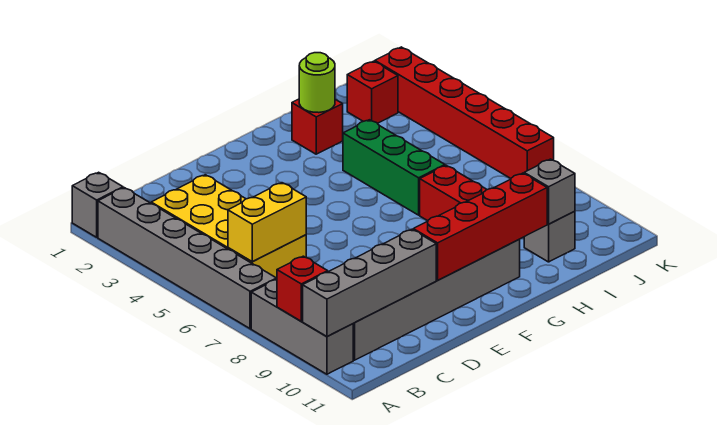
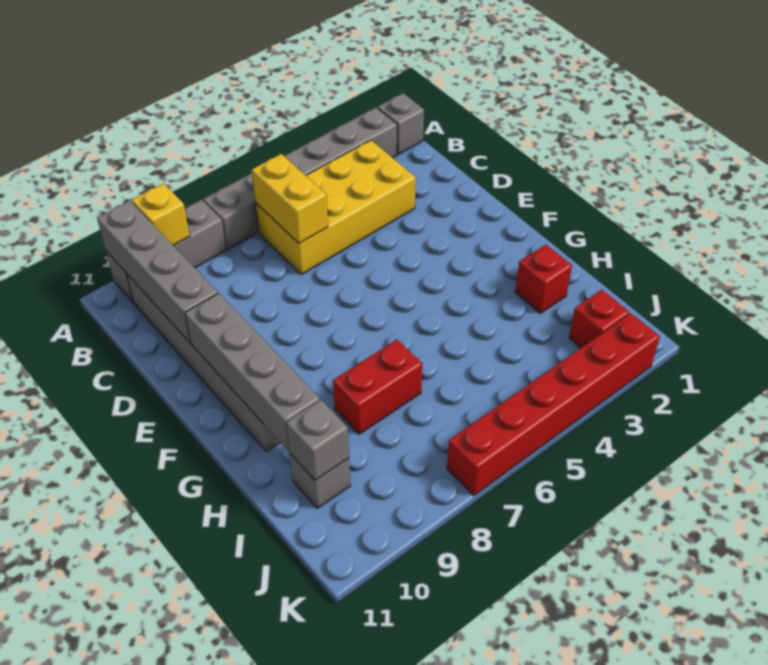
red brick A9 level 2 -> yellow brick A9 level 2
red brick E10:H10 level 2 -> grey brick E10:H10 level 2
lime round brick H2 level 2 -> none
green brick H4:H6 level 1 -> none

